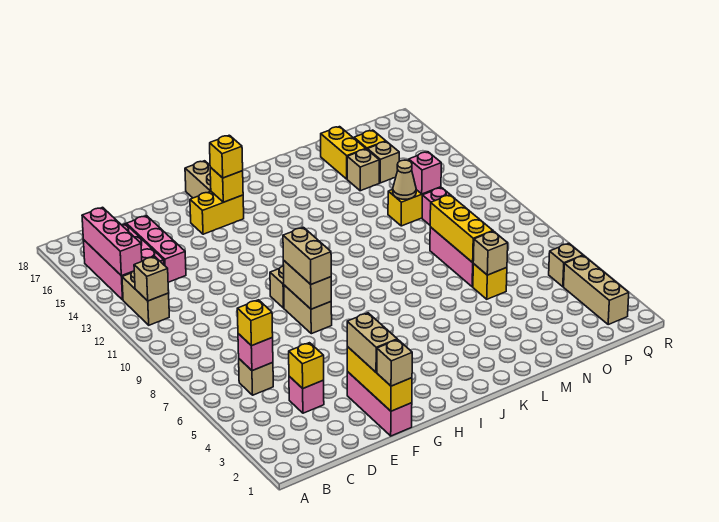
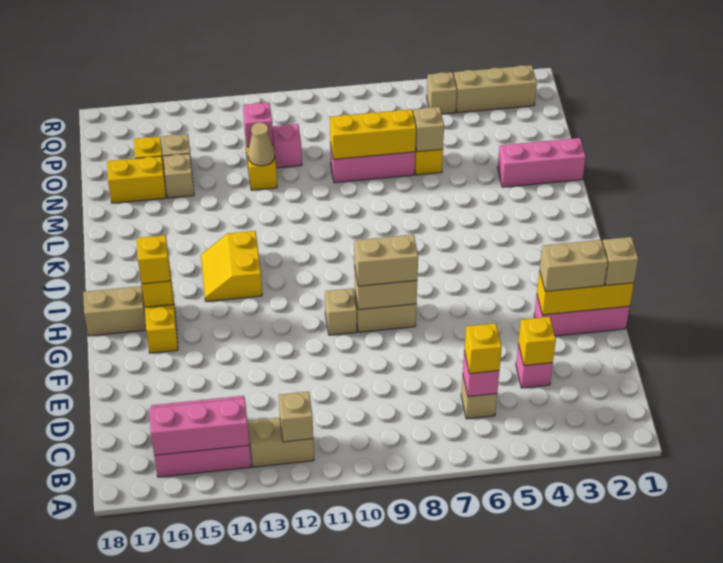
pink brick D14:D16 level 1 -> pink brick M1:M3 level 1
none -> yellow slope I13:J14 level 1 top 13

